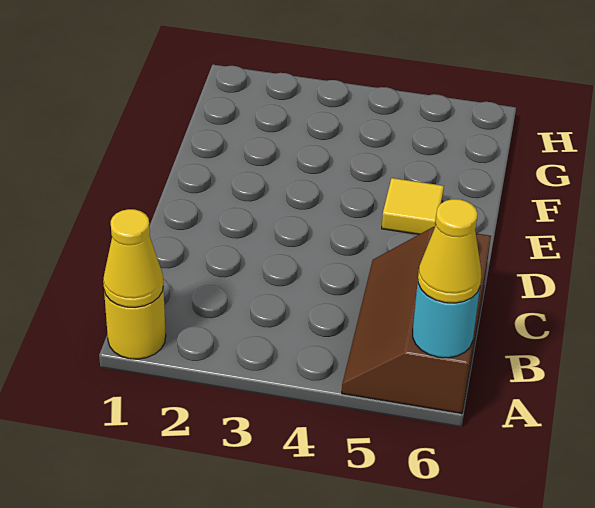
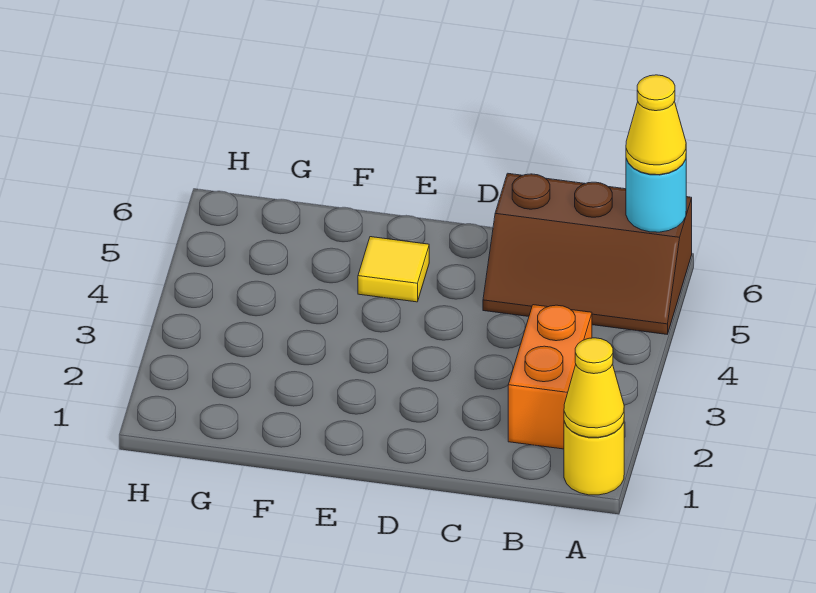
none -> orange brick B2:B3 level 1

